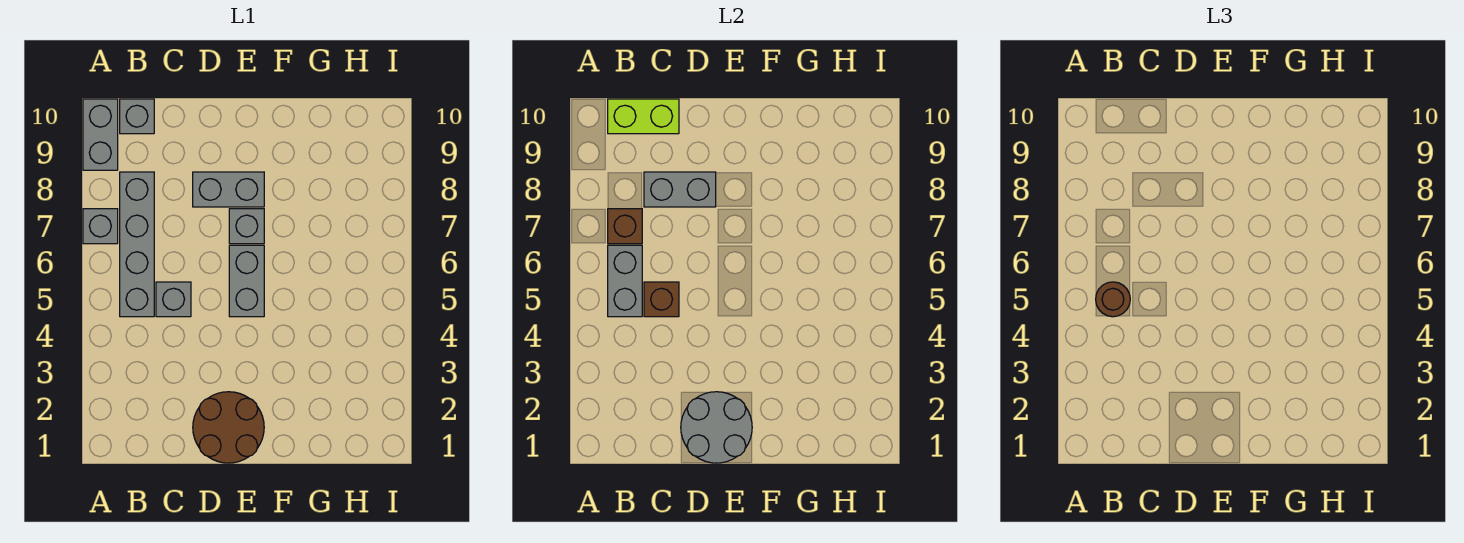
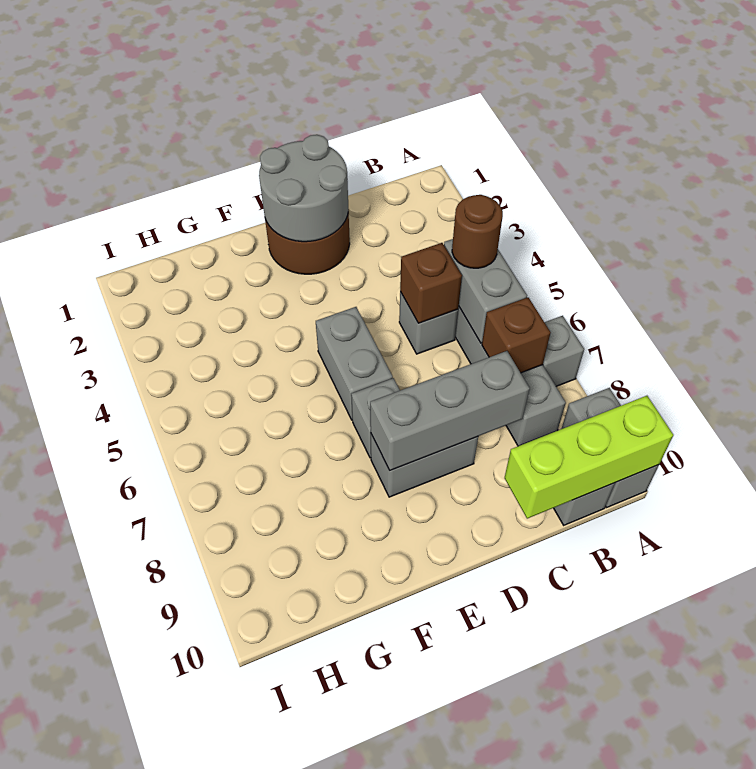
lime brick B10:C10 level 2 -> lime brick A10:C10 level 2
grey brick C8:D8 level 2 -> grey brick C8:E8 level 2

